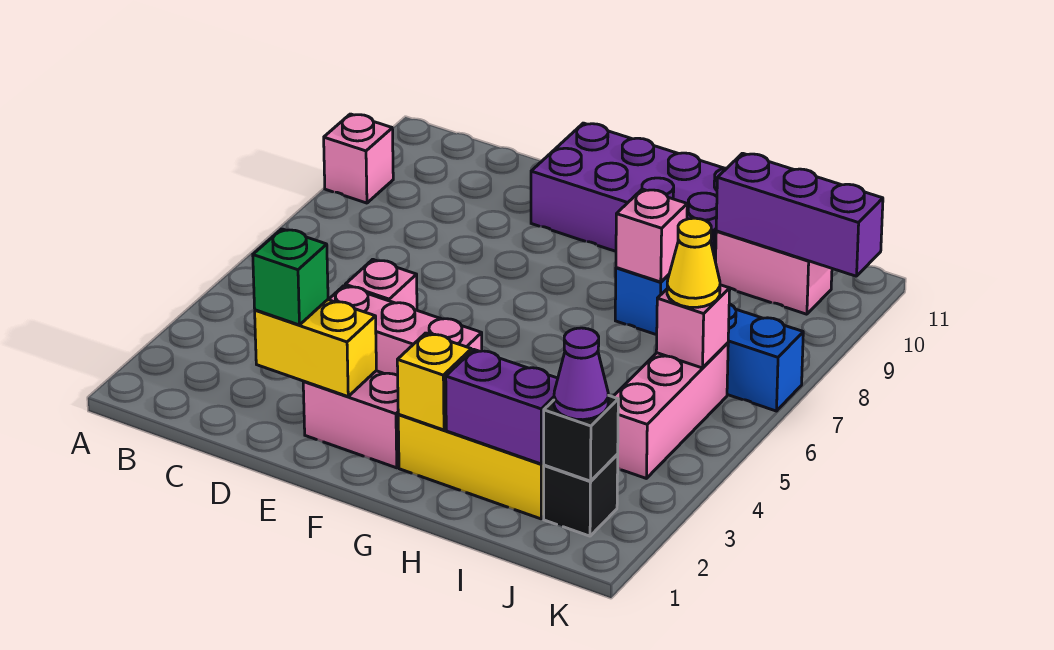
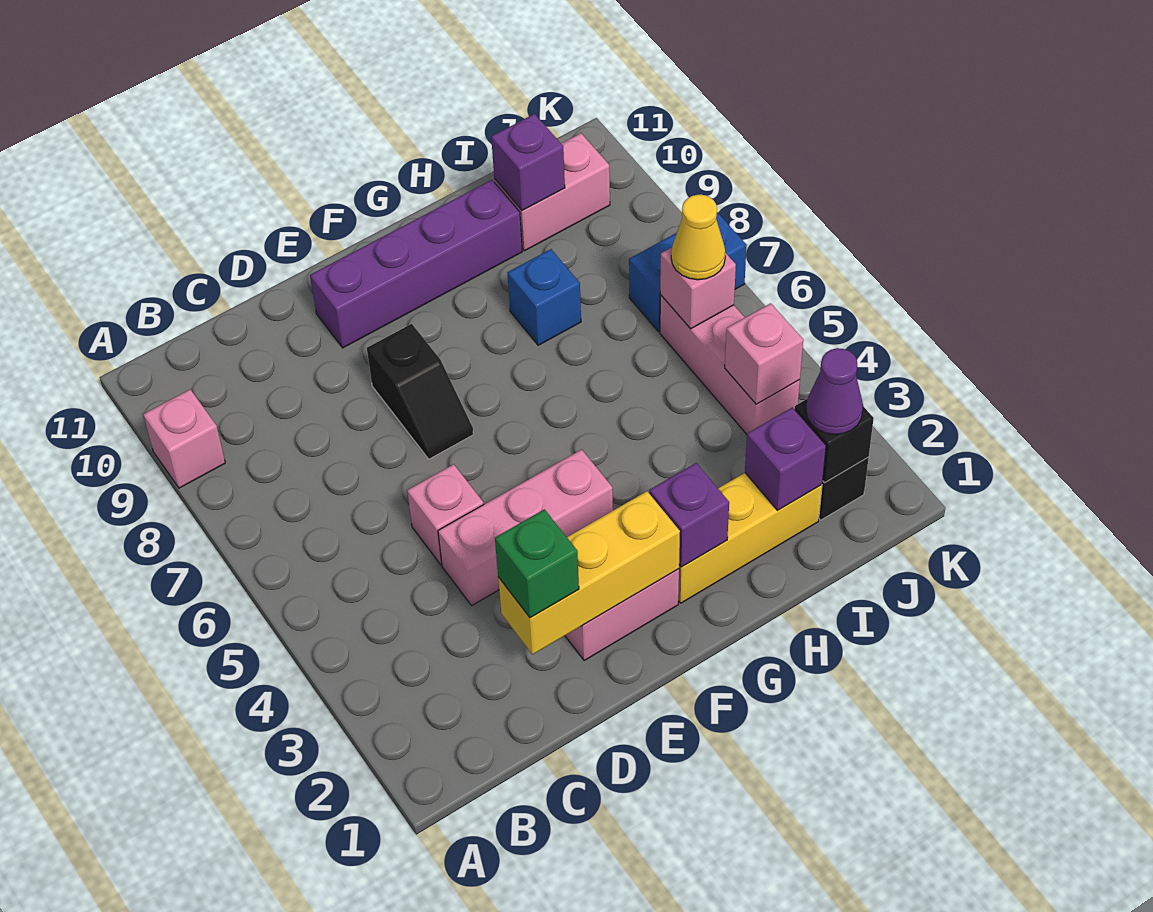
yellow brick D2:E2 level 2 -> yellow brick D2:F2 level 2
none -> black slope E7:E8 level 1 top 8
purple brick E10:H11 level 1 -> purple brick E10:H10 level 1
yellow brick G2 level 2 -> purple brick G2 level 2
purple brick H2:I2 level 2 -> purple brick I2 level 2
pink brick H8 level 2 -> pink brick J4 level 2
purple brick I10:K10 level 2 -> purple brick I10 level 2

